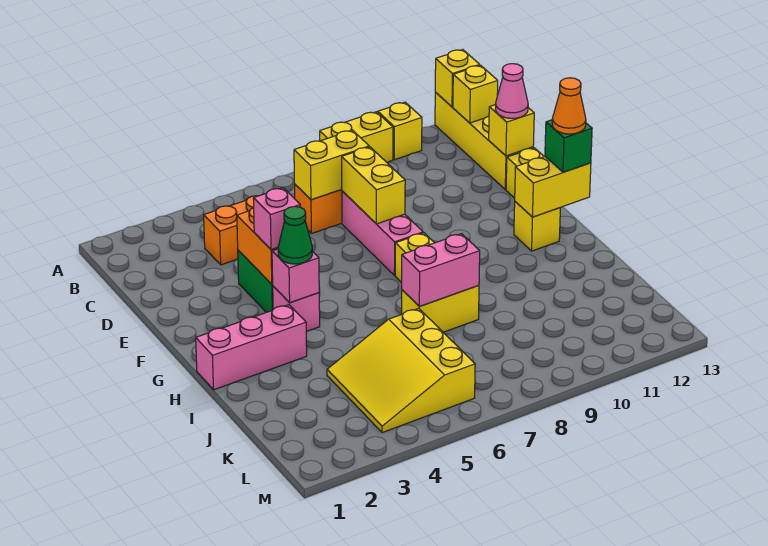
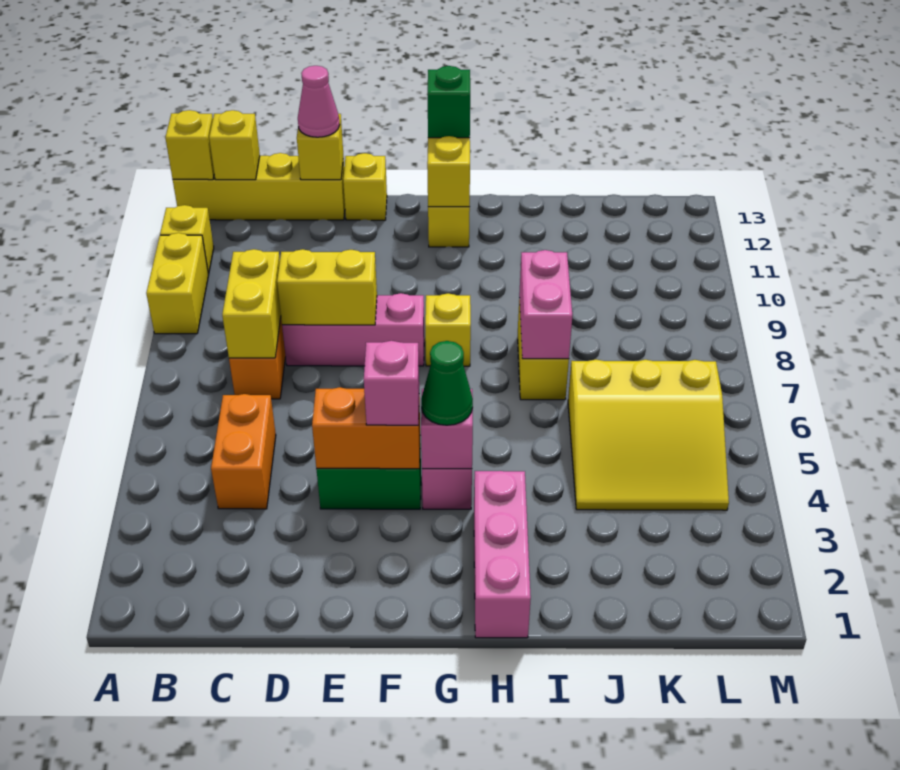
orange cone G13 level 4 -> none

